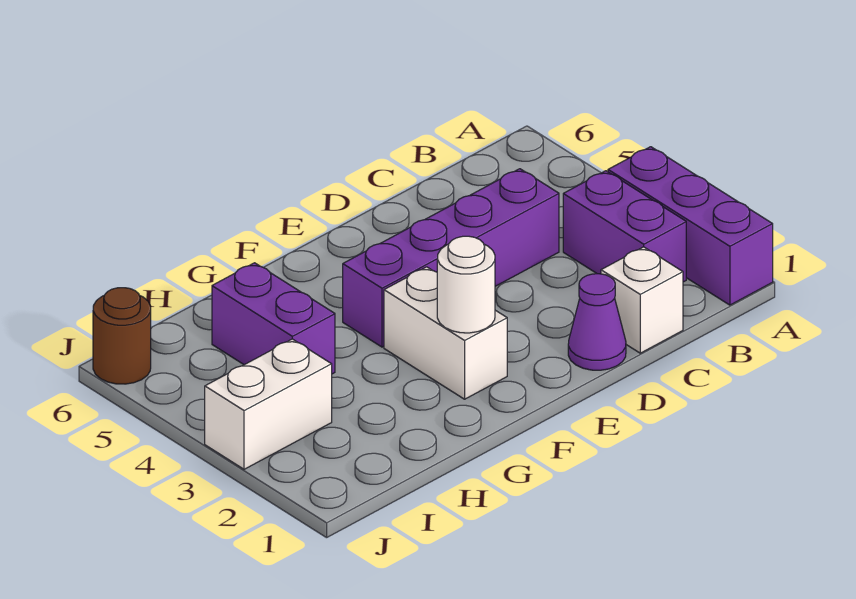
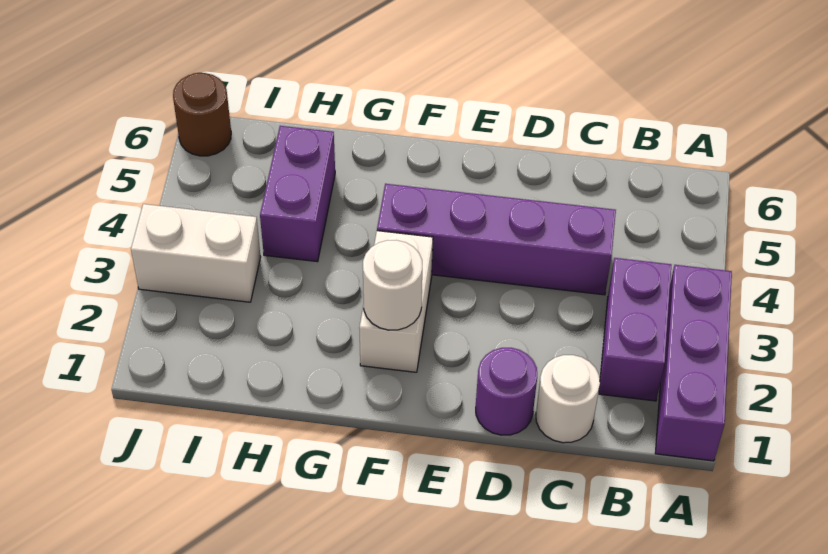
white brick C1 level 1 -> white round brick C1 level 1
purple cone D1 level 1 -> purple round brick D1 level 1

